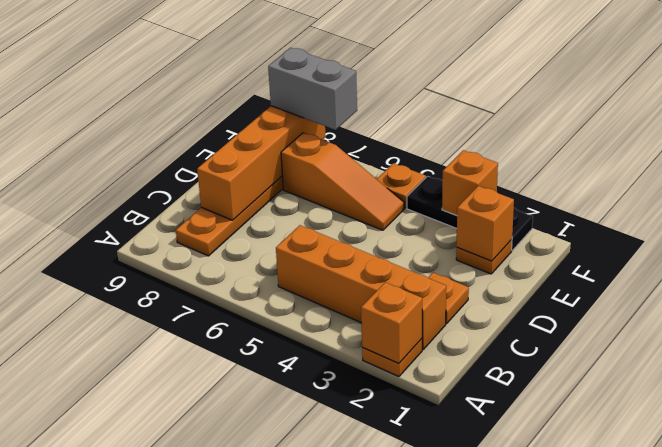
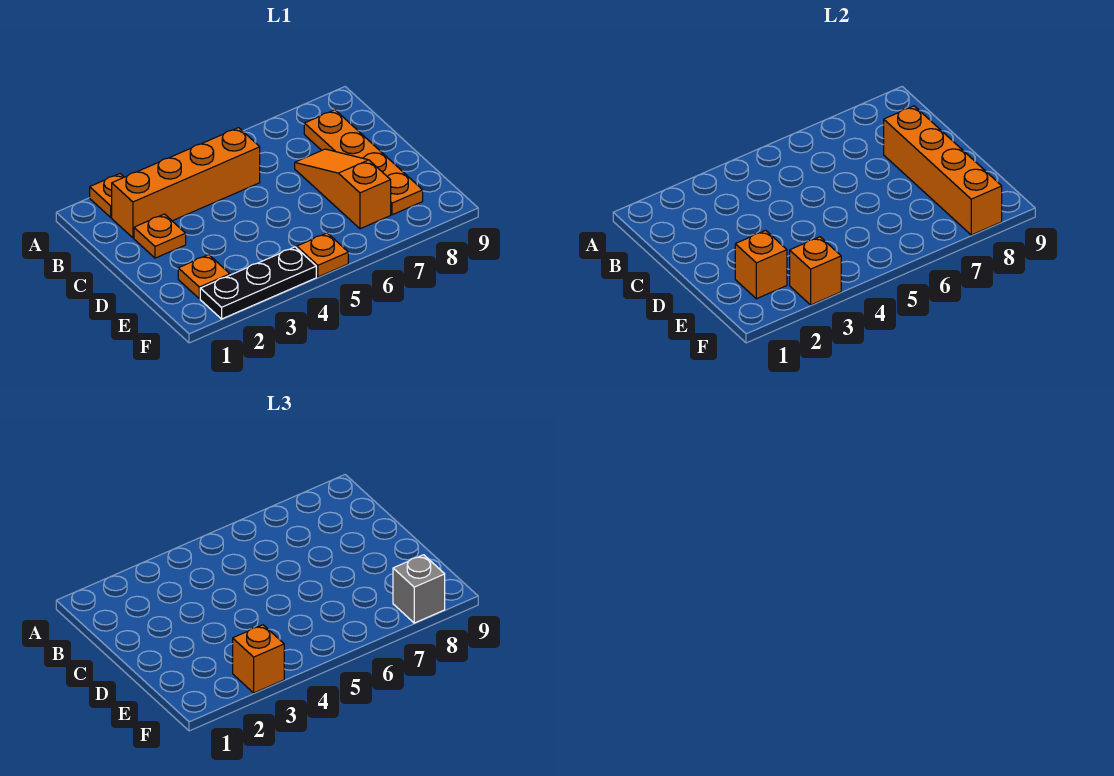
orange brick A2 level 2 -> orange brick F3 level 3
orange slope E5:E7 level 1 top 7 -> orange slope C7:E7 level 1 top E
grey brick F7:F8 level 3 -> grey brick F8 level 3

